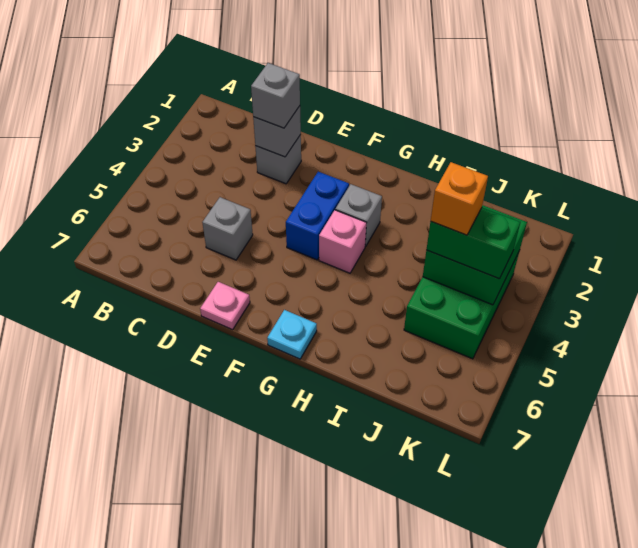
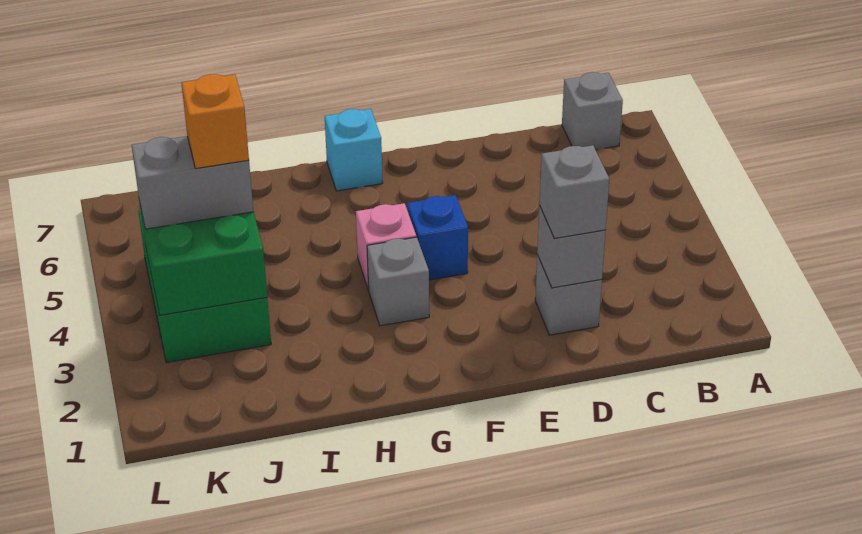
grey brick D5 level 1 -> grey brick B7 level 1
pink plate E7 level 1 -> none
blue brick F3:F4 level 1 -> blue brick F4 level 1
cyan plate G7 level 1 -> cyan brick G7 level 1
green brick J4:K4 level 3 -> grey brick J4:K4 level 3

